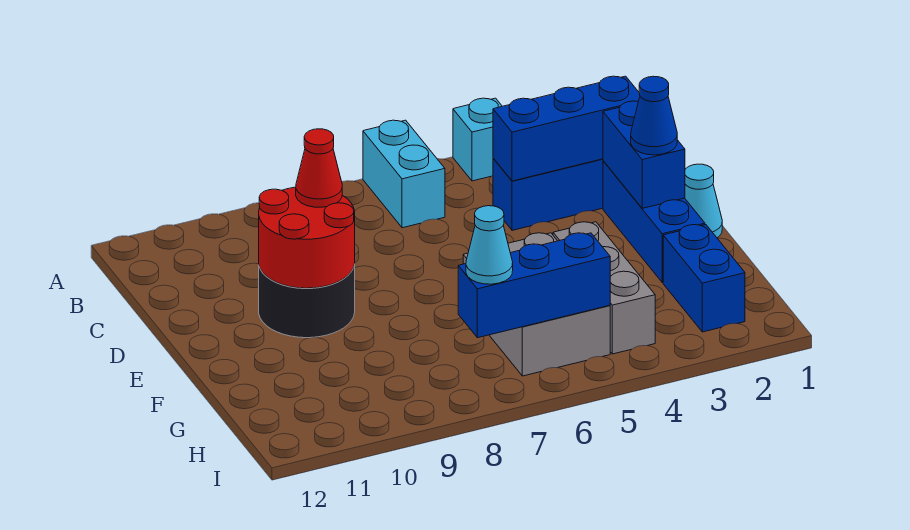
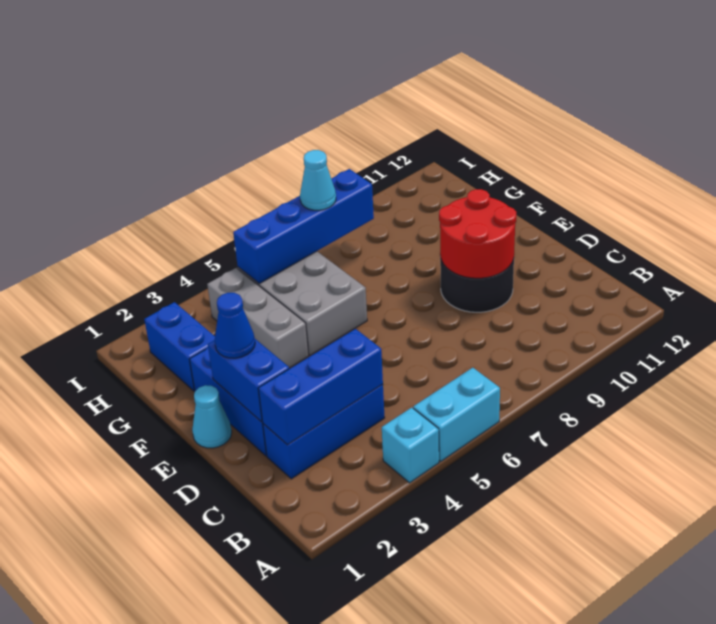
cyan brick A6:B6 level 1 -> cyan brick A5:A6 level 1
red cone D9 level 3 -> none
blue brick H5:H7 level 2 -> blue brick H5:H8 level 2

